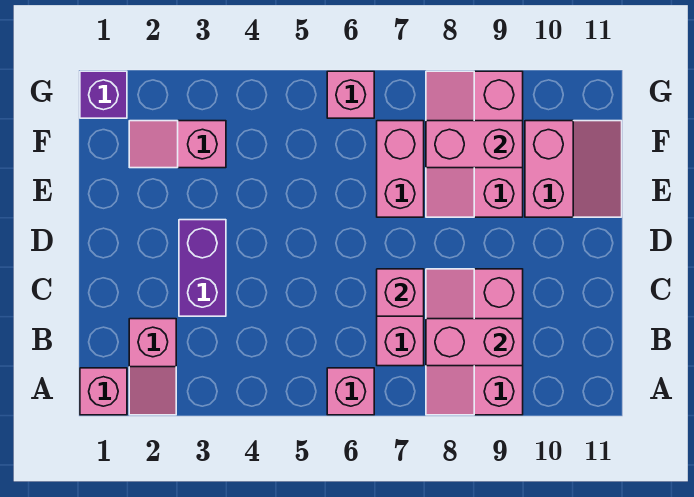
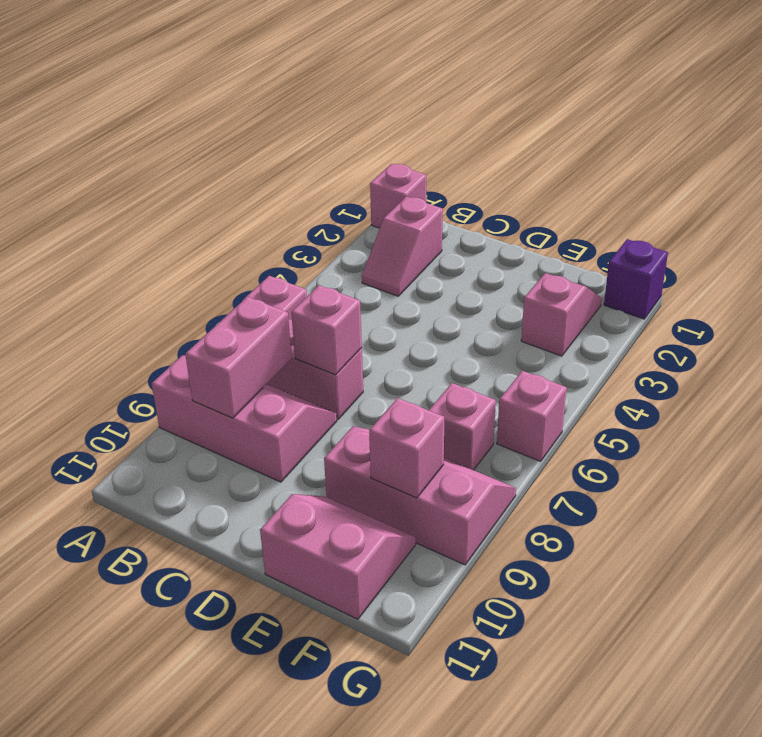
pink slope A2:B2 level 1 top B -> pink slope B2:B3 level 1 top 2
purple brick C3:D3 level 1 -> none
pink brick E7:F7 level 1 -> pink brick F7 level 1
pink slope E10:F11 level 1 top 10 -> pink slope E10:F11 level 1 top 11
pink brick F8:F9 level 2 -> pink brick F9 level 2

